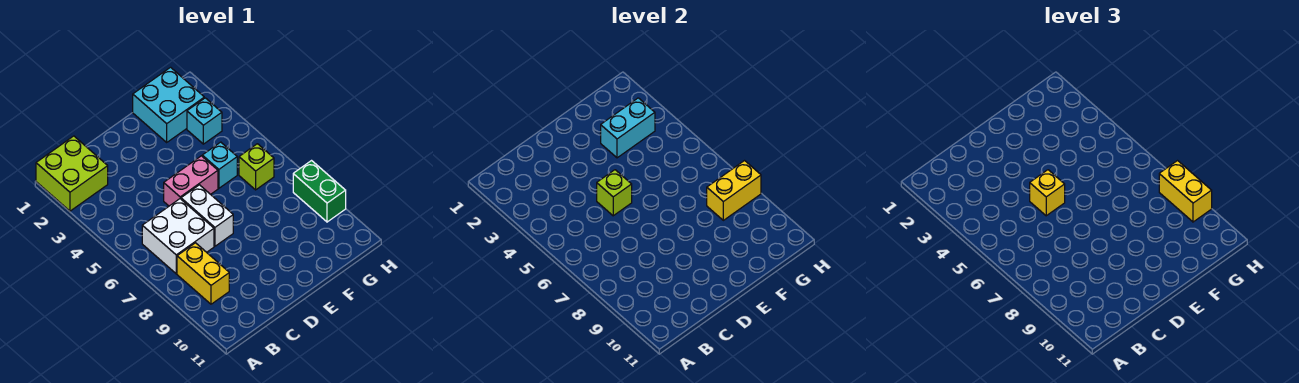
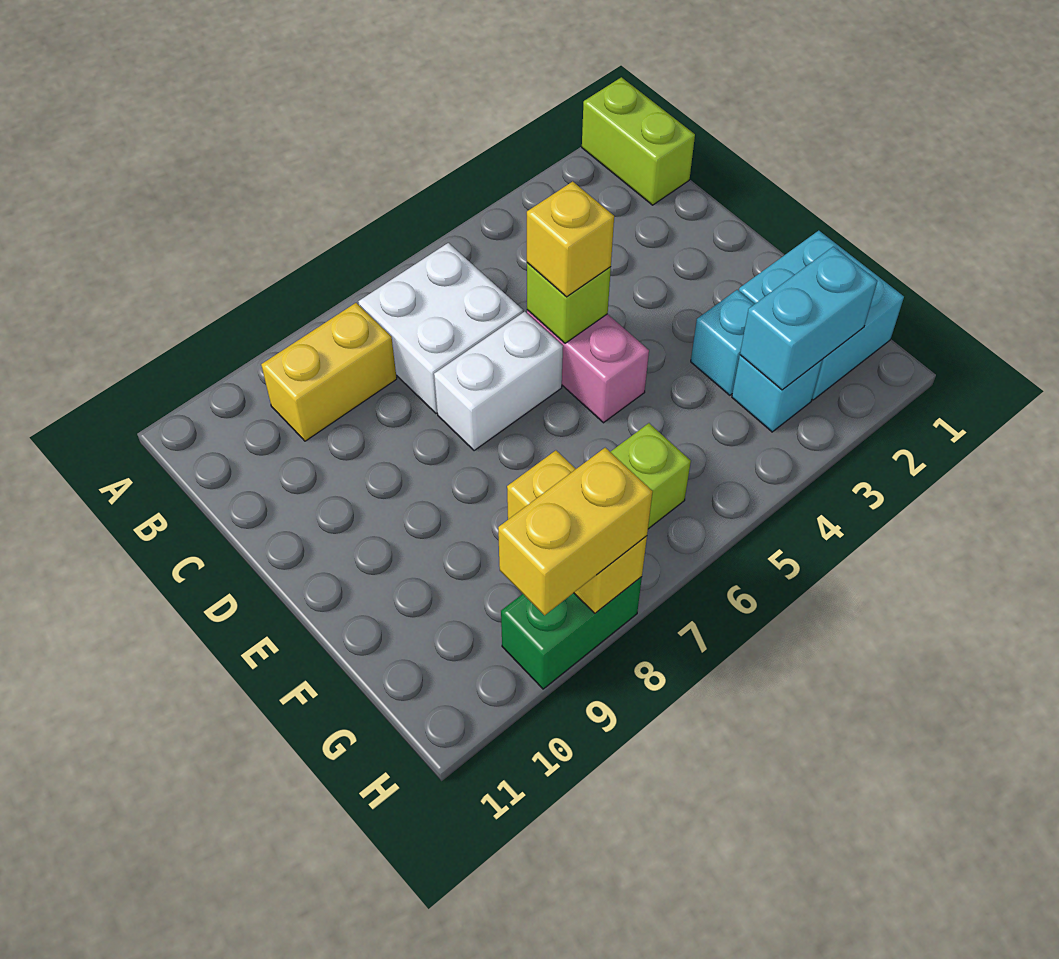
lime brick A1:B2 level 1 -> lime brick A1:B1 level 1
cyan brick F3:G3 level 2 -> cyan brick G2:G3 level 2
cyan brick F5 level 1 -> cyan brick F3 level 1

